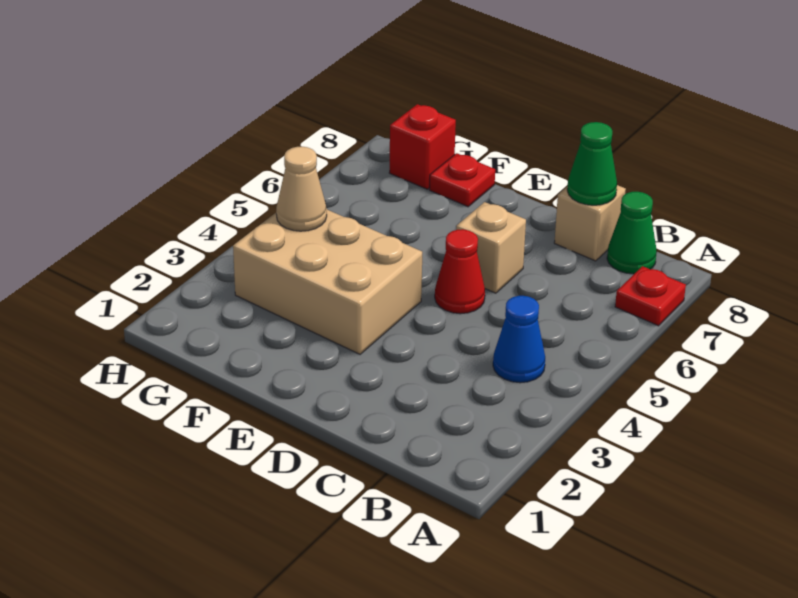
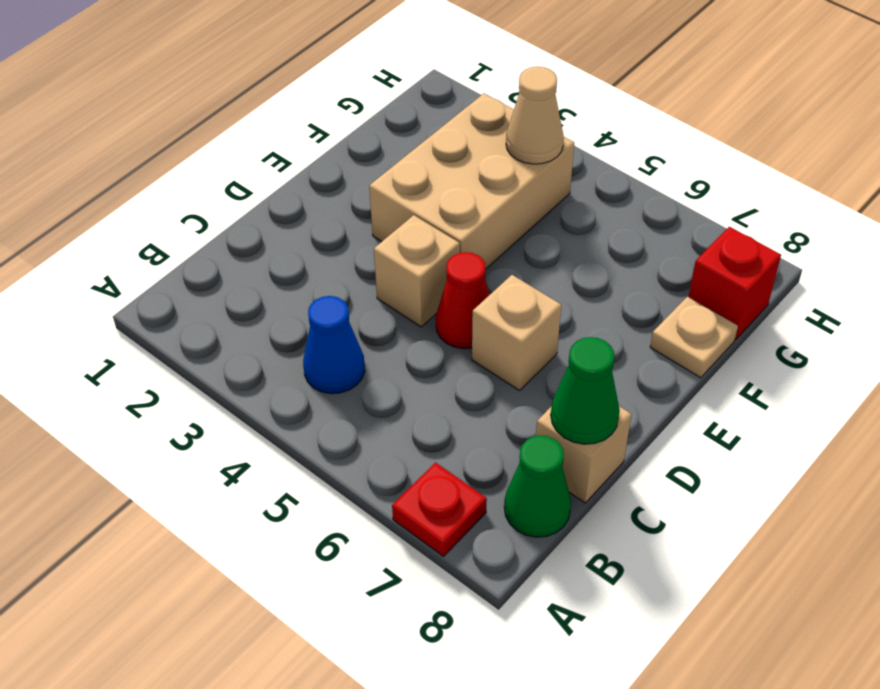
none -> tan brick D4 level 1
red plate F8 level 1 -> tan plate F8 level 1

